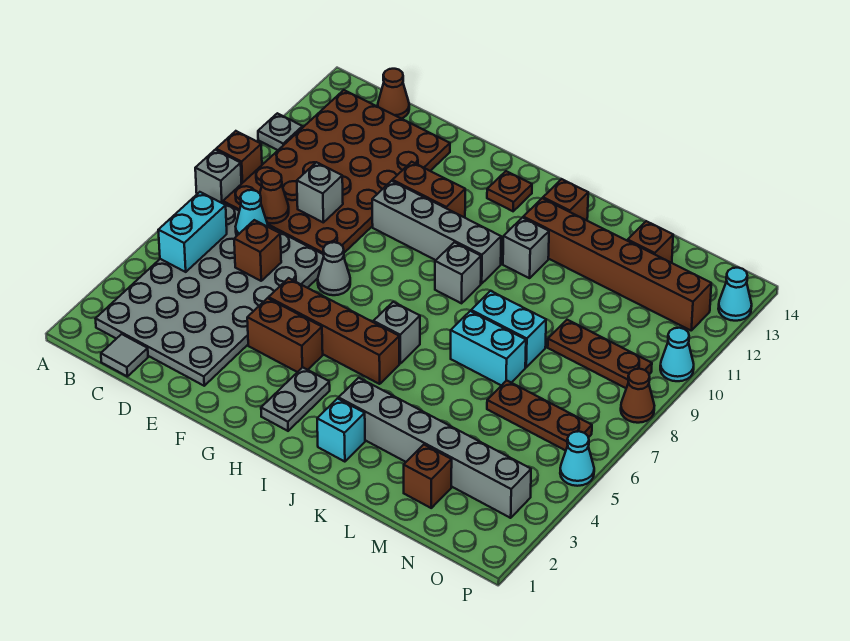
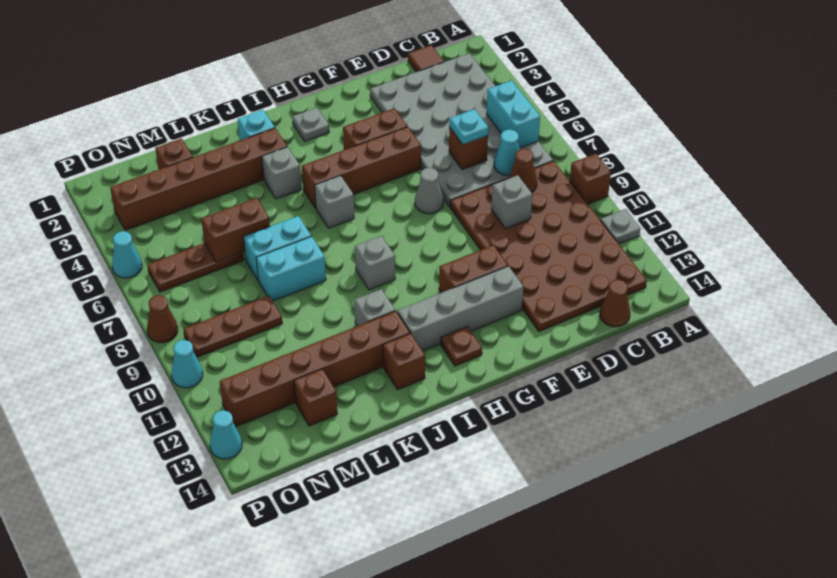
grey brick A8 level 1 -> grey brick J4 level 1
grey tile C1 level 1 -> brown tile C1 level 1
none -> cyan plate D6 level 3
grey brick F10:I10 level 1 -> grey brick F12:I12 level 1
grey plate H2:H3 level 1 -> grey plate H2 level 1
grey brick J3:O3 level 1 -> brown brick J3:O3 level 1
none -> brown brick L6:M6 level 2

